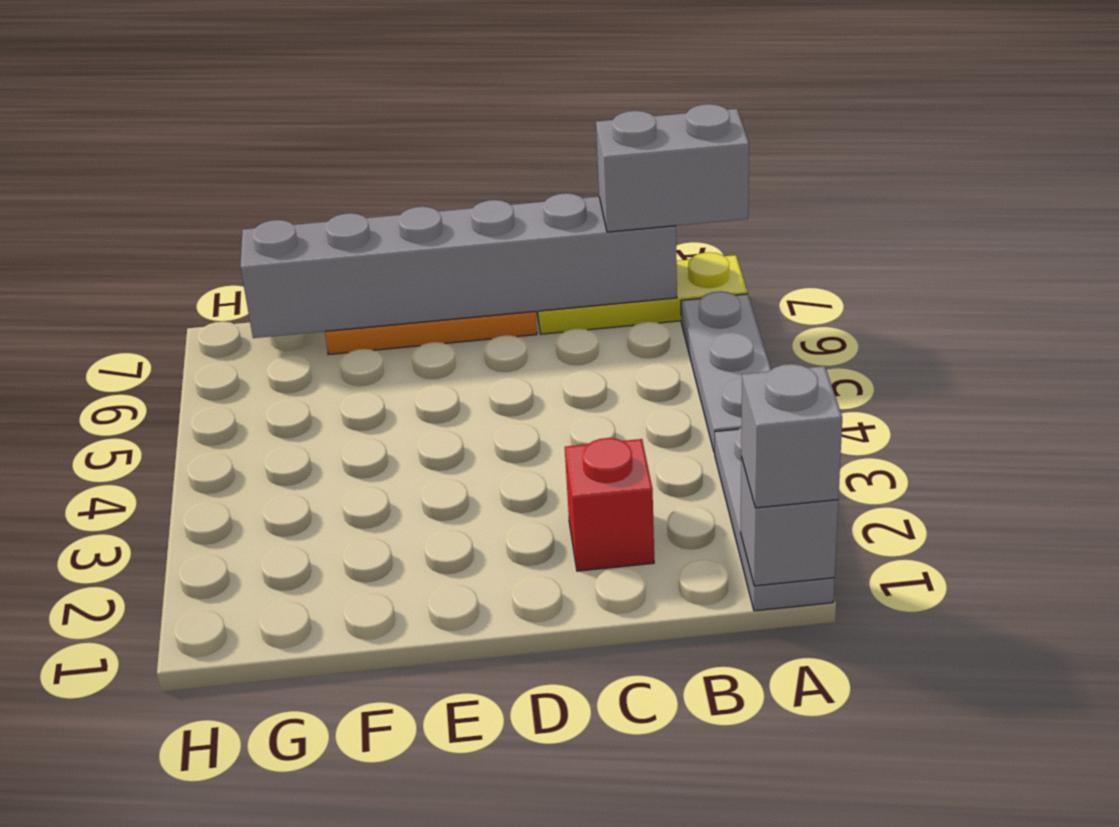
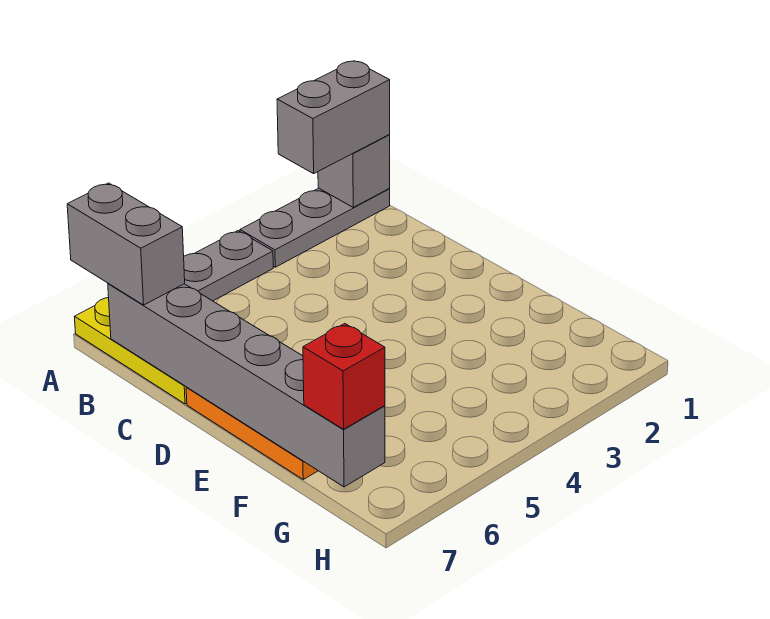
grey brick A1 level 3 -> grey brick A1:A2 level 3
red brick C2 level 1 -> red brick G7 level 3

